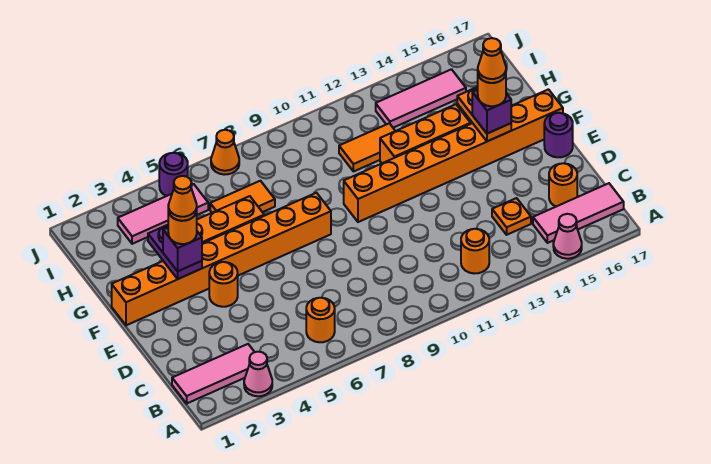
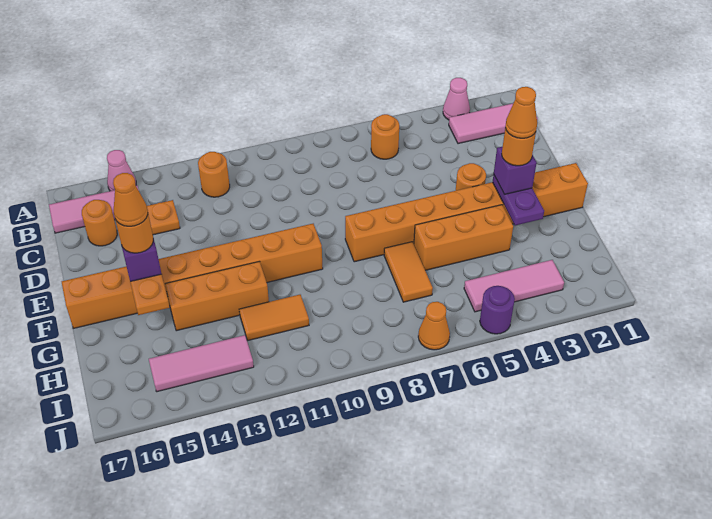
purple round brick E17 level 1 -> none
orange tile H6:H7 level 1 -> orange tile G7:H7 level 1

